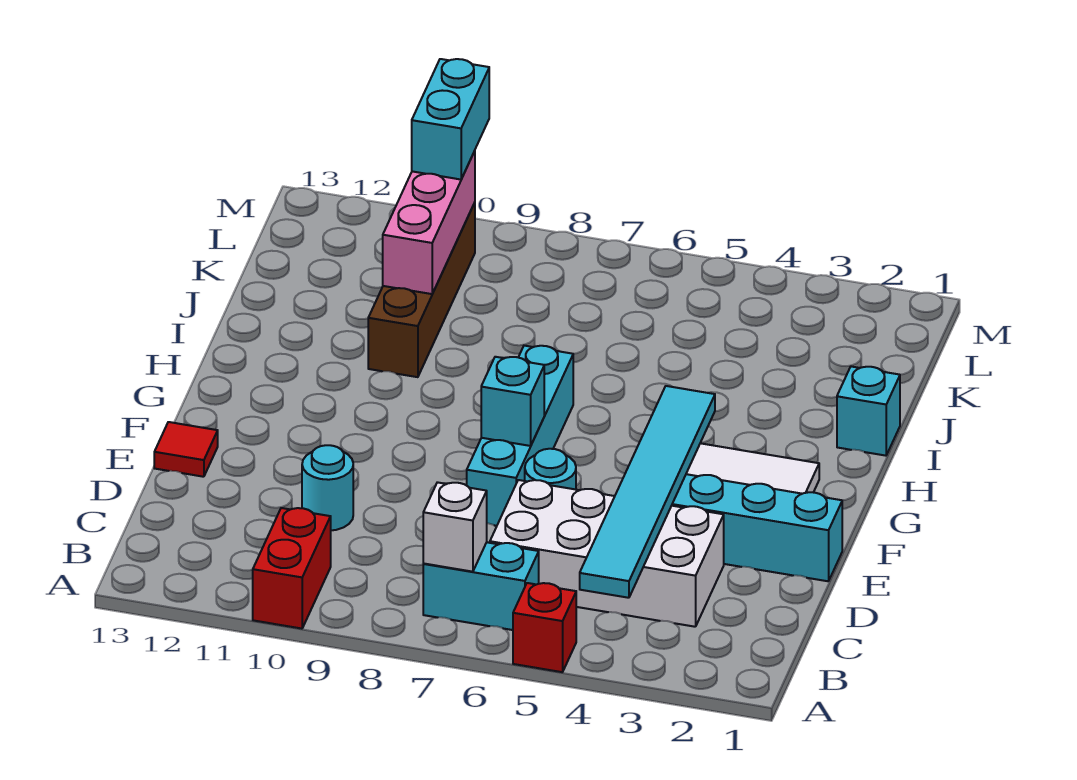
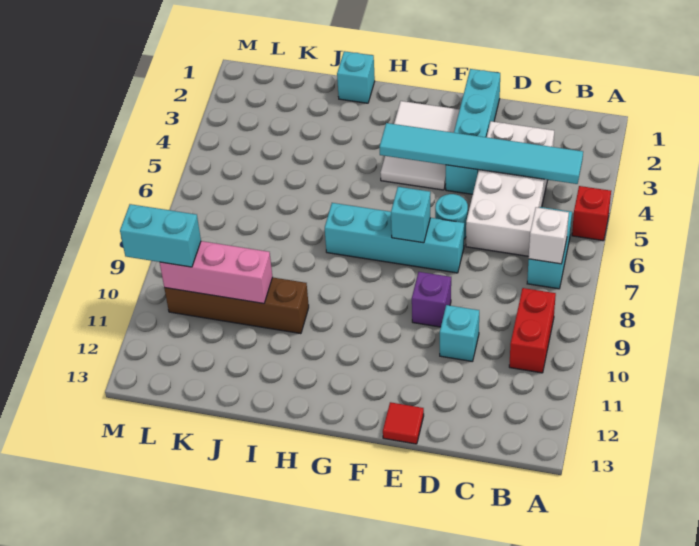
red brick A10:B10 level 1 -> red brick B9:B10 level 1
cyan round brick D10 level 1 -> cyan brick D10 level 1
none -> purple brick E9 level 1

